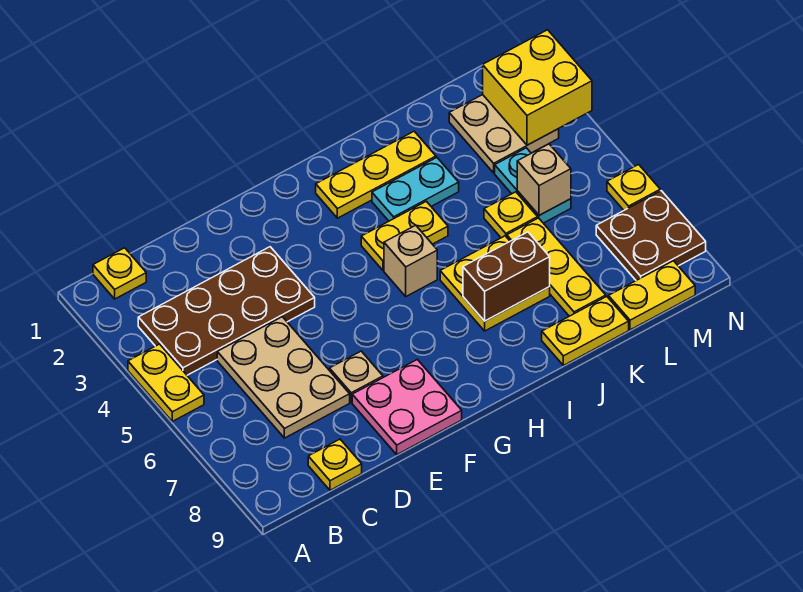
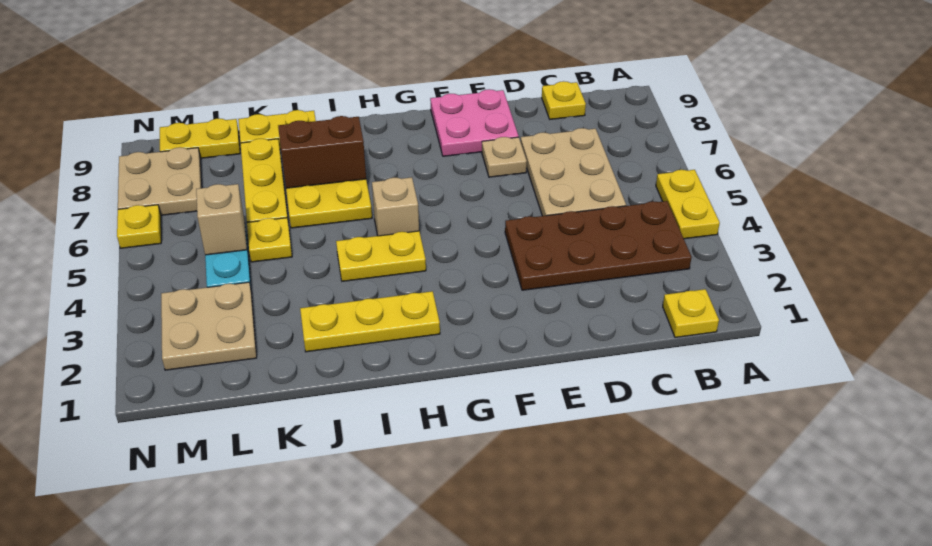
cyan plate I3:J3 level 1 -> none
yellow brick M2:N3 level 2 -> none
brown plate M7:N8 level 1 -> tan plate M7:N8 level 1

